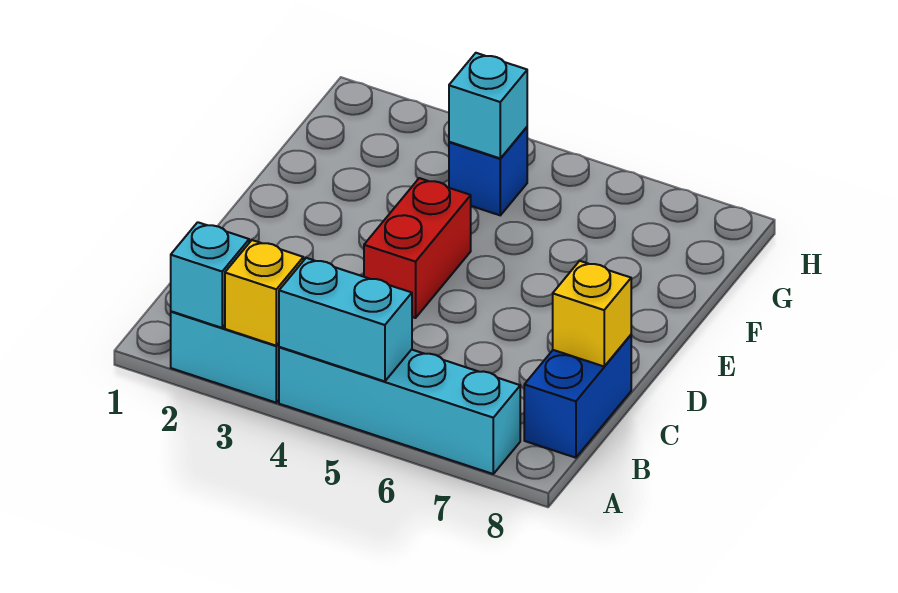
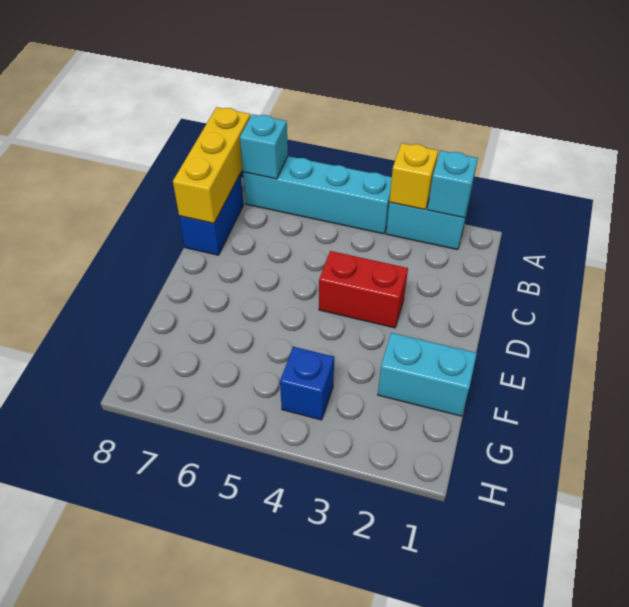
cyan brick A4:A5 level 2 -> cyan brick F1:F2 level 1
yellow brick C8 level 2 -> yellow brick A8:C8 level 2
red brick D4:E4 level 1 -> red brick D3:D4 level 1
cyan brick G4 level 2 -> cyan brick A7 level 2

